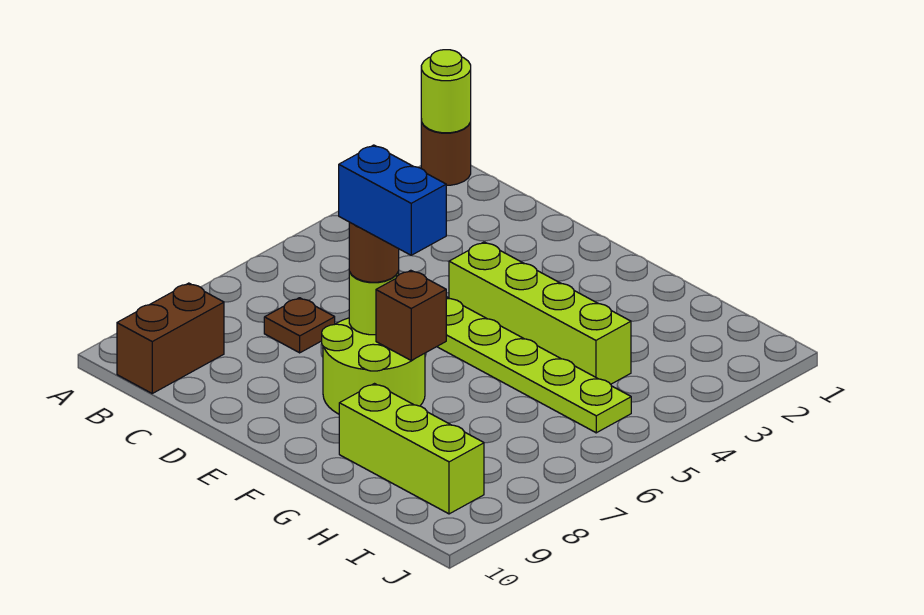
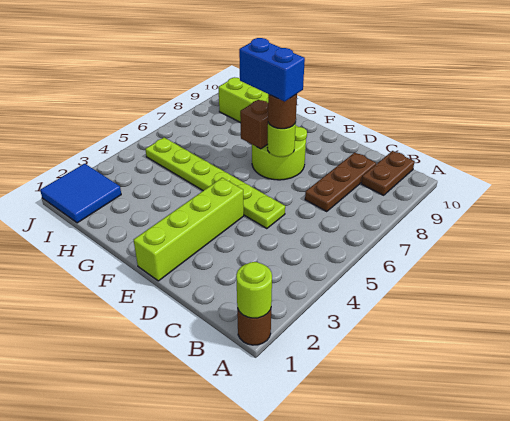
brown brick B9:B10 level 1 -> brown plate B9:B10 level 1
brown plate C7 level 1 -> brown plate C7:C9 level 1
lime brick E4:H4 level 1 -> lime brick E1:E4 level 1
none -> blue tile I1:J2 level 1

